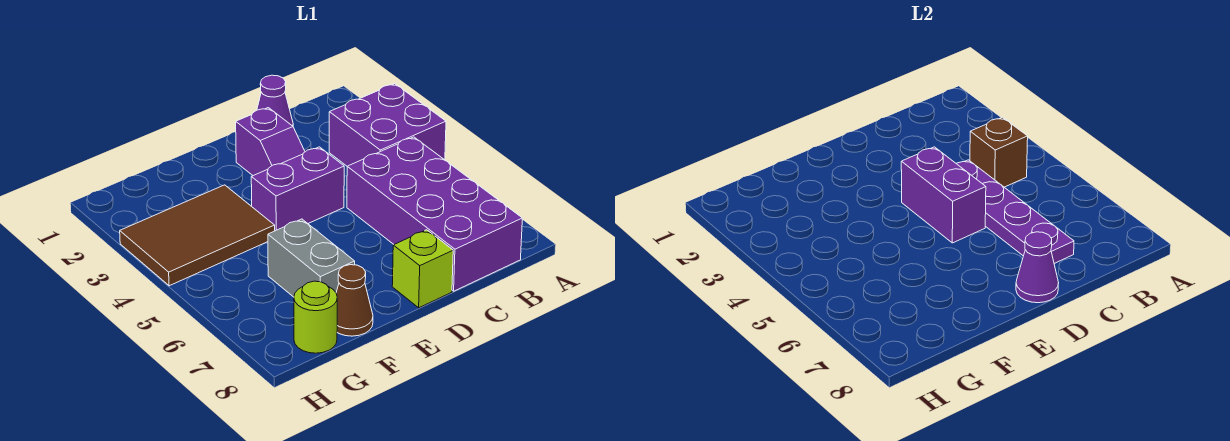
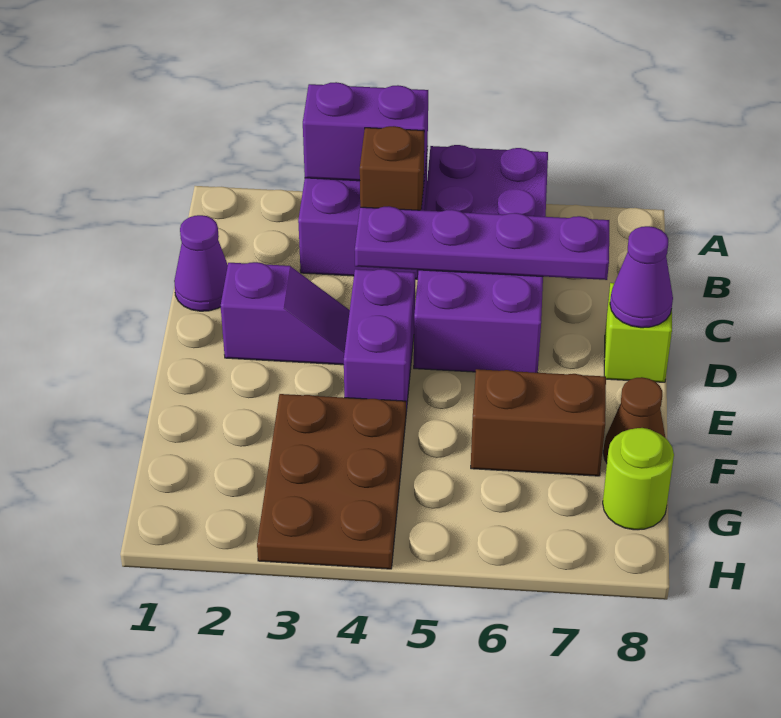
purple brick B5:C8 level 1 -> purple brick A5:D6 level 1
purple brick D4:D5 level 2 -> purple brick A3:A4 level 2
brown tile F3:H4 level 1 -> brown plate F3:H4 level 1
grey brick F6:F7 level 1 -> brown brick F6:F7 level 1

